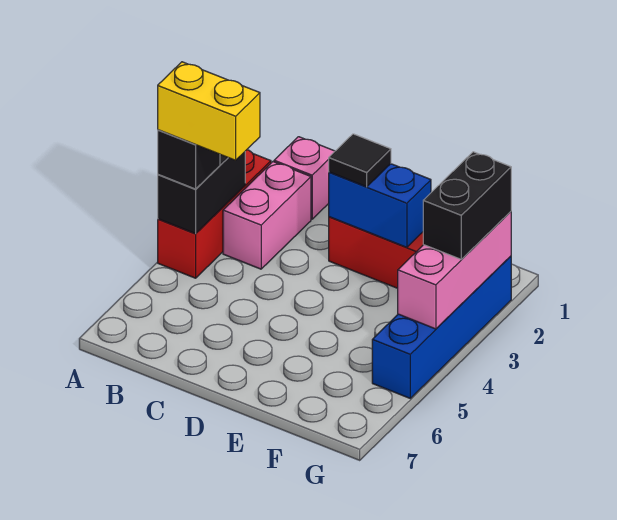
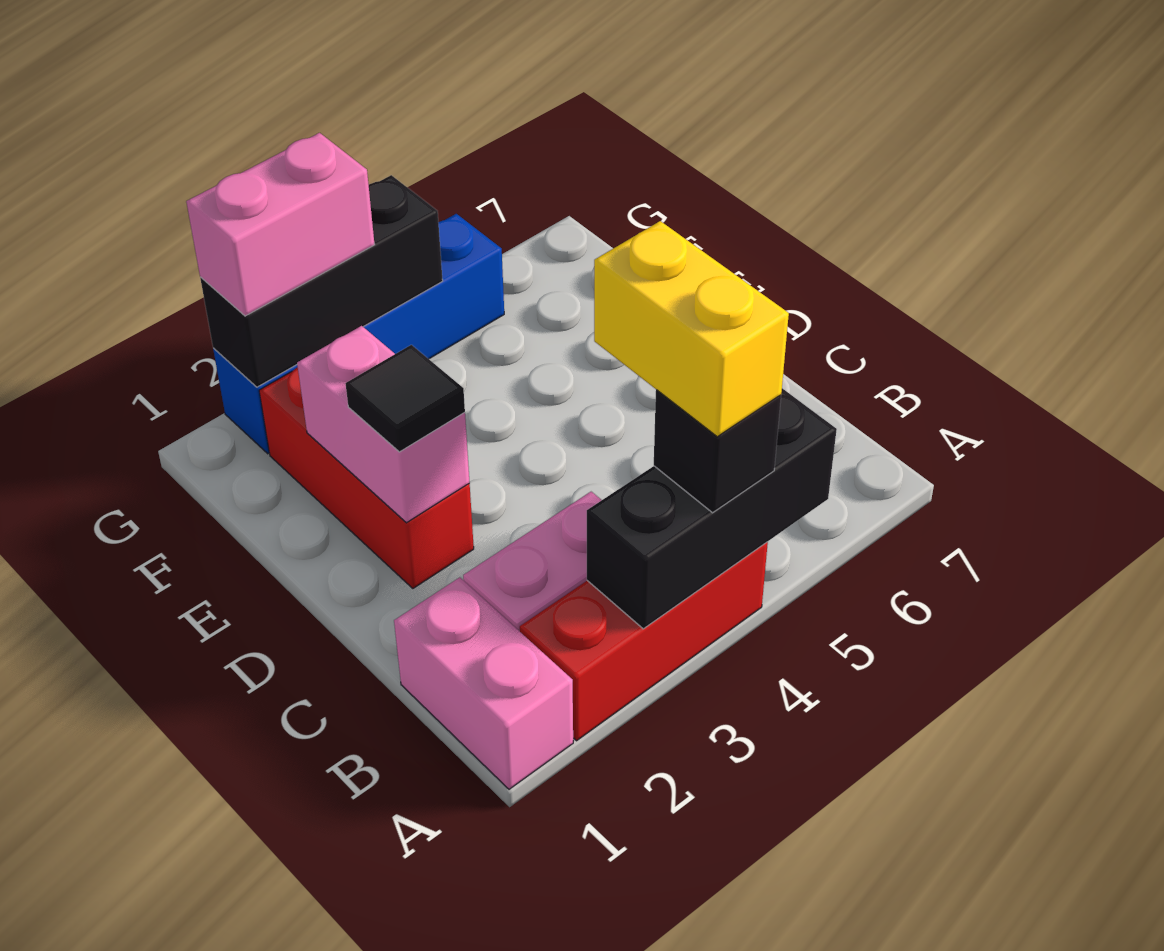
black brick A3:A4 level 2 -> black brick A3:A5 level 2
pink brick B1 level 1 -> pink brick A1:B1 level 1
blue brick D2:E2 level 2 -> pink brick D2:E2 level 2
pink brick G2:G4 level 2 -> black brick G2:G4 level 2
black brick G2:G3 level 3 -> pink brick G2:G3 level 3

